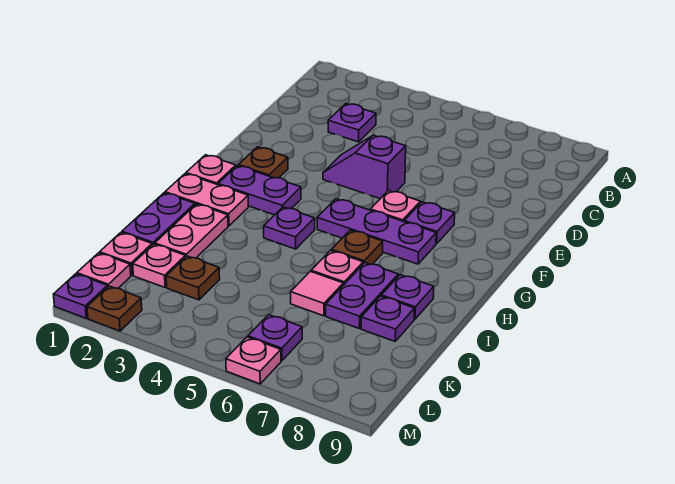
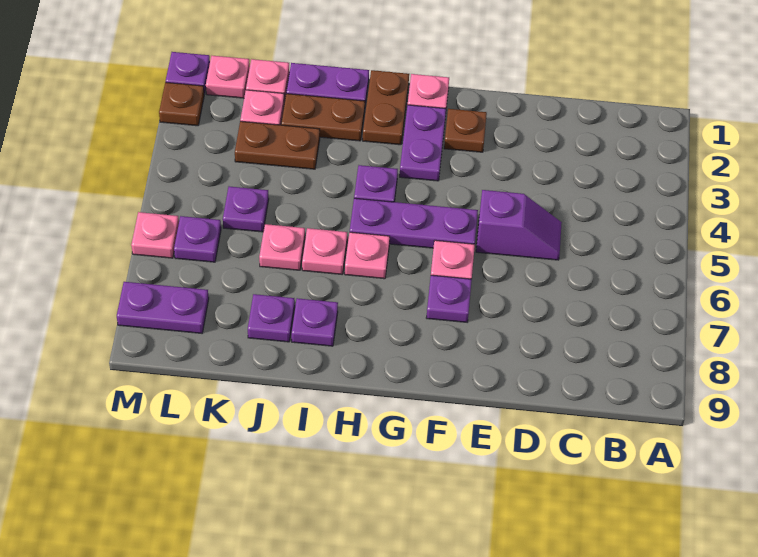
purple plate C3 level 1 -> purple plate K5 level 1
purple slope E4:E5 level 1 top 5 -> purple slope D5:E5 level 1 top E
purple plate G5:G7 level 1 -> purple plate F5:H5 level 1
pink plate H1:H2 level 1 -> brown plate H1:H2 level 1
brown plate H6 level 1 -> pink plate H6 level 1
pink plate I2:J2 level 1 -> brown plate I2:J2 level 1
purple plate I7:J7 level 1 -> purple plate L8:M8 level 1
pink tile J6 level 1 -> pink plate J6 level 1
brown plate K3 level 1 -> brown plate J3:K3 level 1

